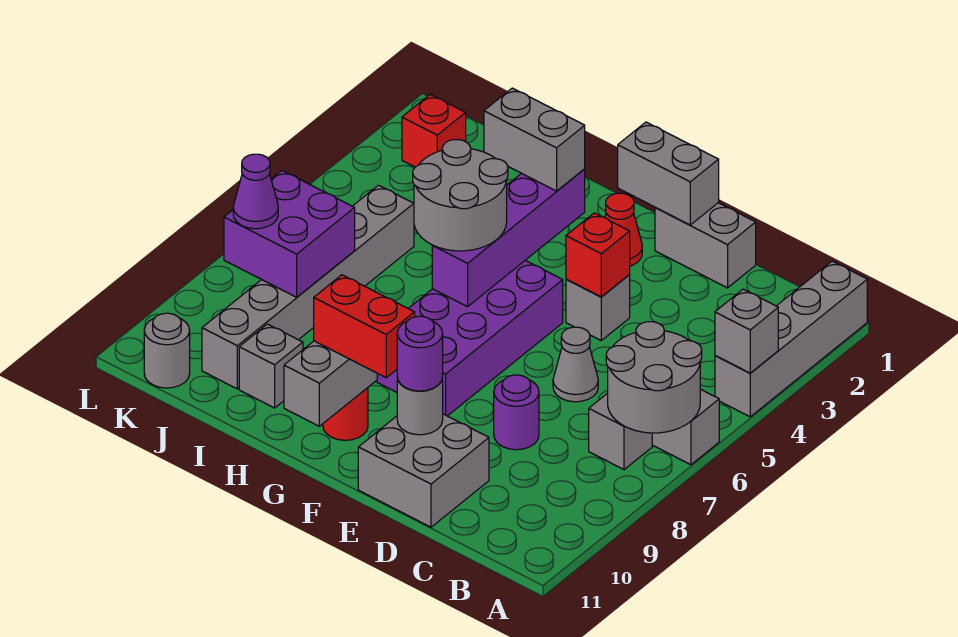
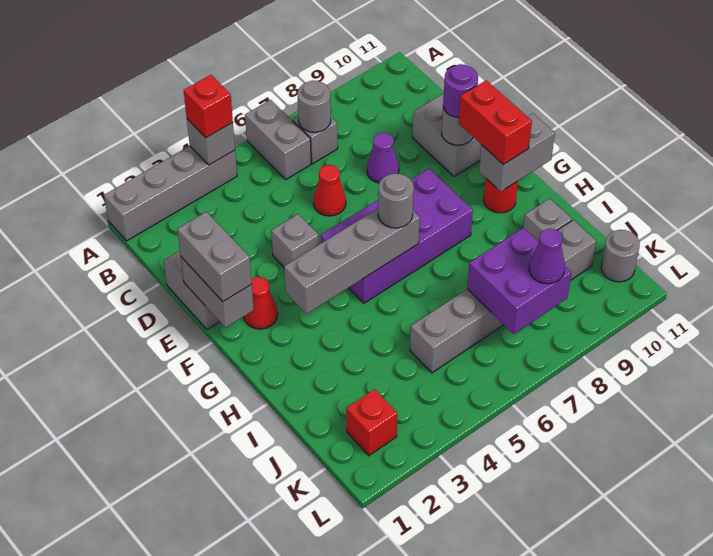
grey round brick A6:B7 level 2 -> grey round brick B7 level 2
grey cone D6 level 1 -> red cone D6 level 1
purple round brick D8 level 1 -> purple cone D8 level 1
red brick E4 level 2 -> red brick A4 level 3
purple brick G3:G6 level 2 -> grey brick G3:G6 level 2
grey brick G3:H3 level 3 -> grey brick E1:F1 level 3
grey round brick G5:H6 level 3 -> grey round brick G6 level 3

